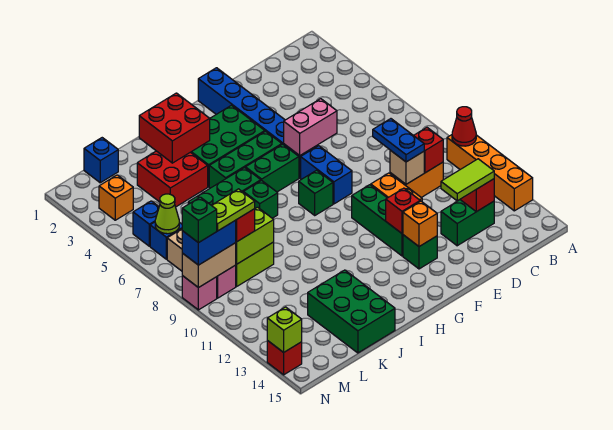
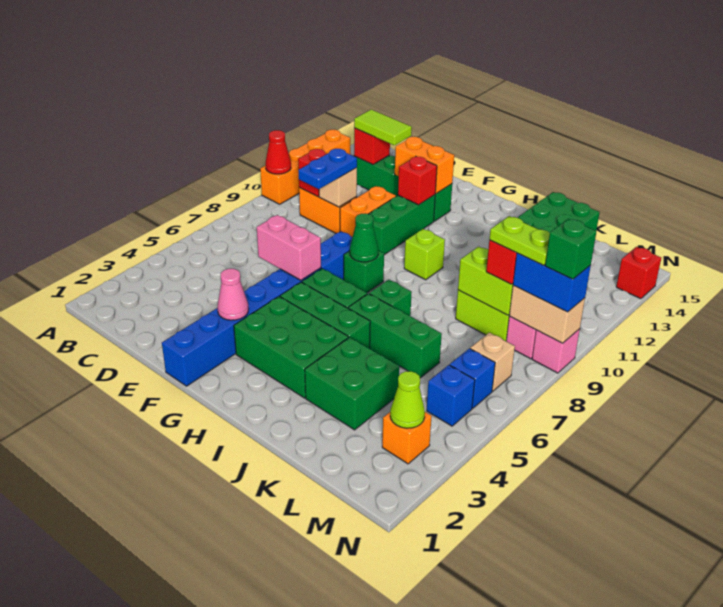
none -> pink cone F3 level 2
orange brick F13 level 2 -> orange brick E13:F13 level 2
none -> green cone G8 level 2
red brick I2:J3 level 2 -> none
red brick J3:K4 level 1 -> green brick J3:K4 level 1
blue brick L1 level 1 -> none
lime cone M6 level 2 -> lime cone M3 level 2
lime brick N14 level 2 -> lime brick H10 level 1

